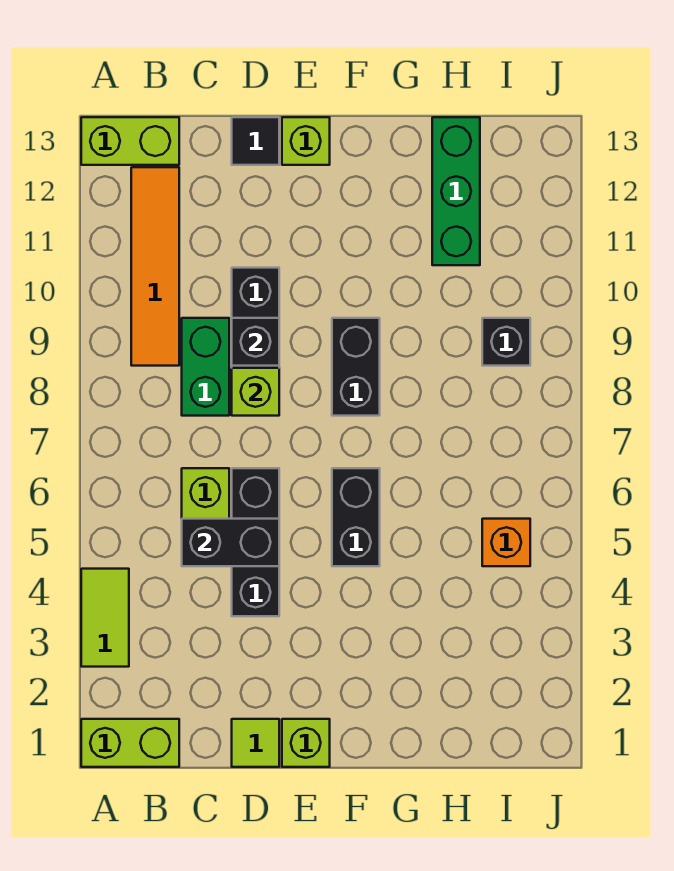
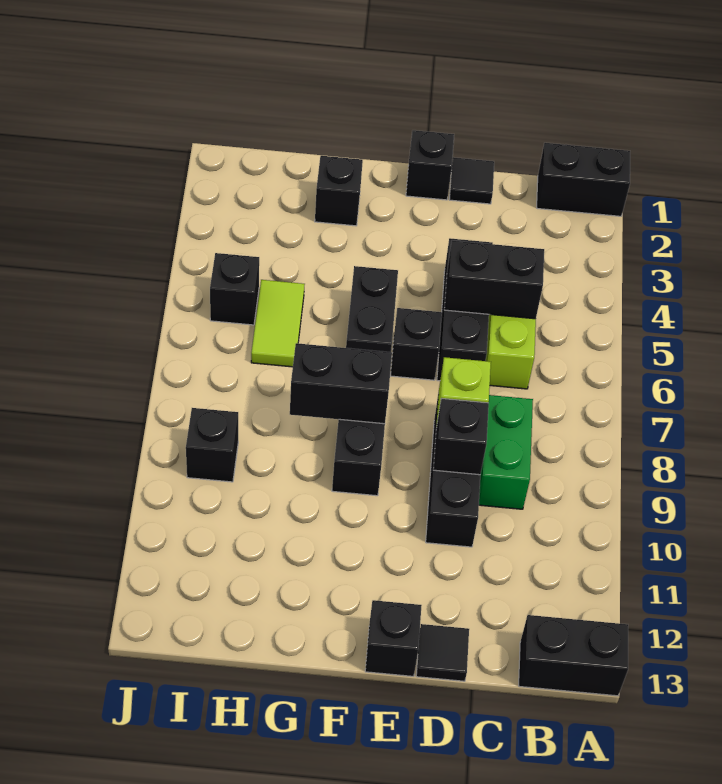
lime brick A1:B1 level 1 -> black brick A1:B1 level 1
lime tile A3:A4 level 1 -> lime tile H5:H6 level 1
lime brick A13:B13 level 1 -> black brick A13:B13 level 1
orange tile B9:B12 level 1 -> none
lime tile D1 level 1 -> black tile D1 level 1
lime brick E1 level 1 -> black brick E1 level 1
none -> black brick E6 level 1
lime brick E13 level 1 -> black brick E13 level 1
none -> black brick F8:G8 level 2
none -> black brick G2 level 1
green brick H11:H13 level 1 -> none
orange brick I5 level 1 -> black brick I5 level 1

